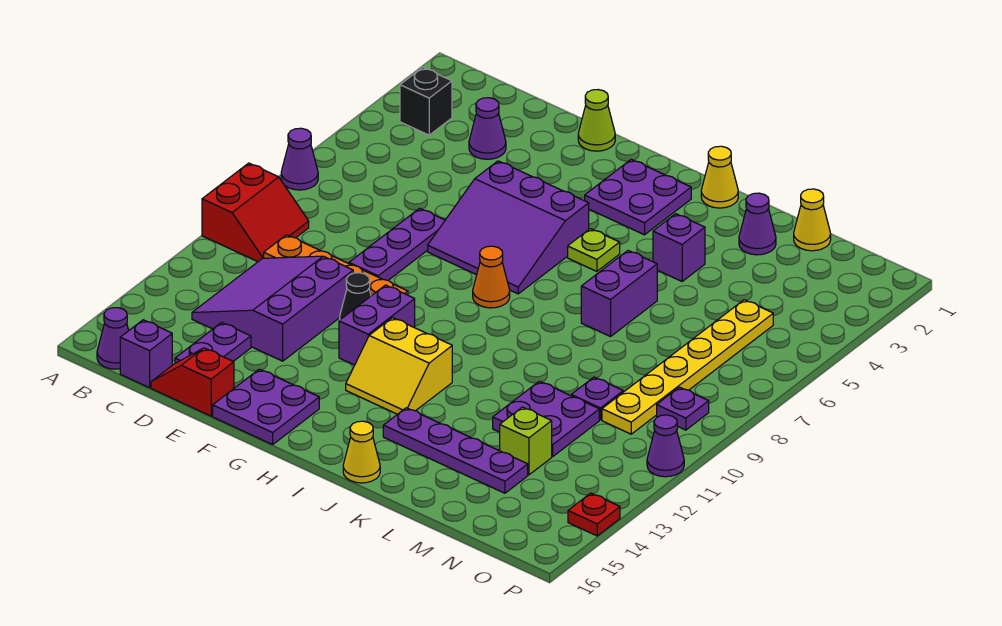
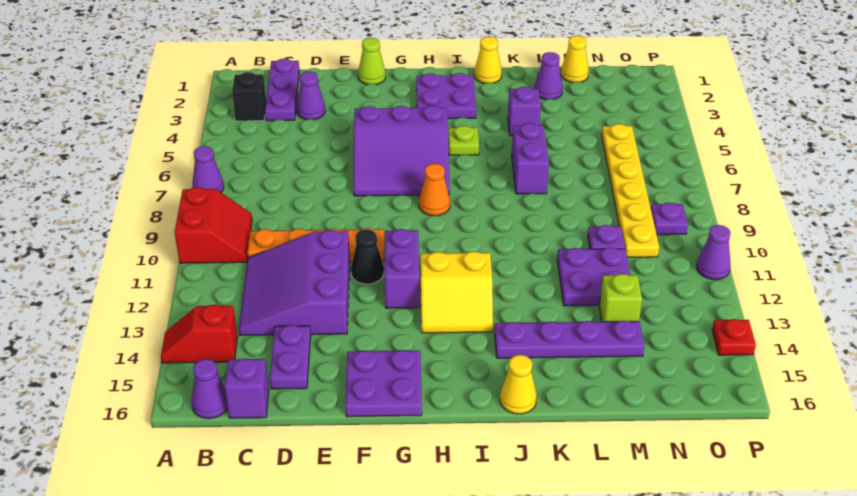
red slope D16:E16 level 1 top E -> red slope A14:B14 level 1 top B
purple plate E7:E9 level 1 -> purple plate C1:C3 level 1

